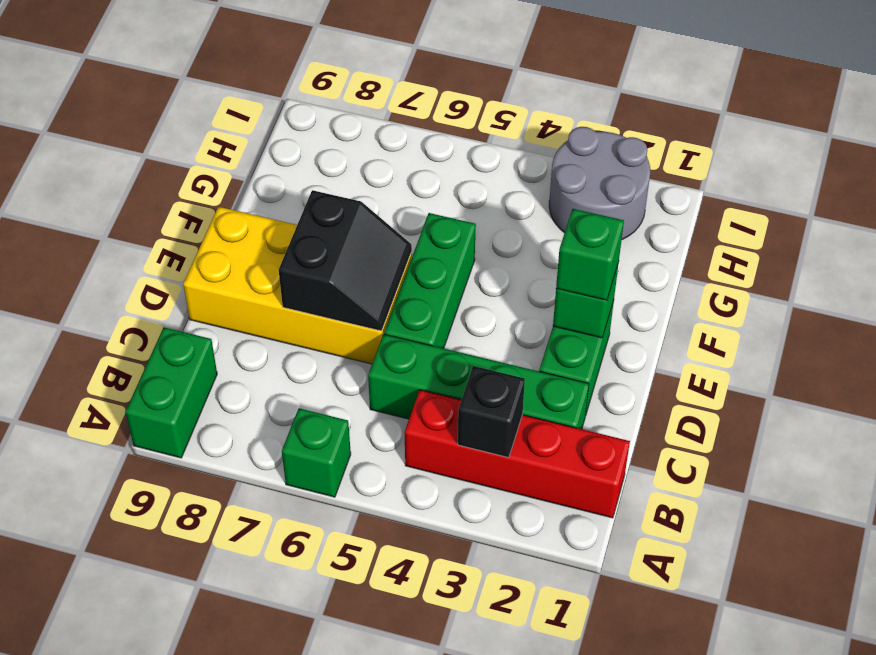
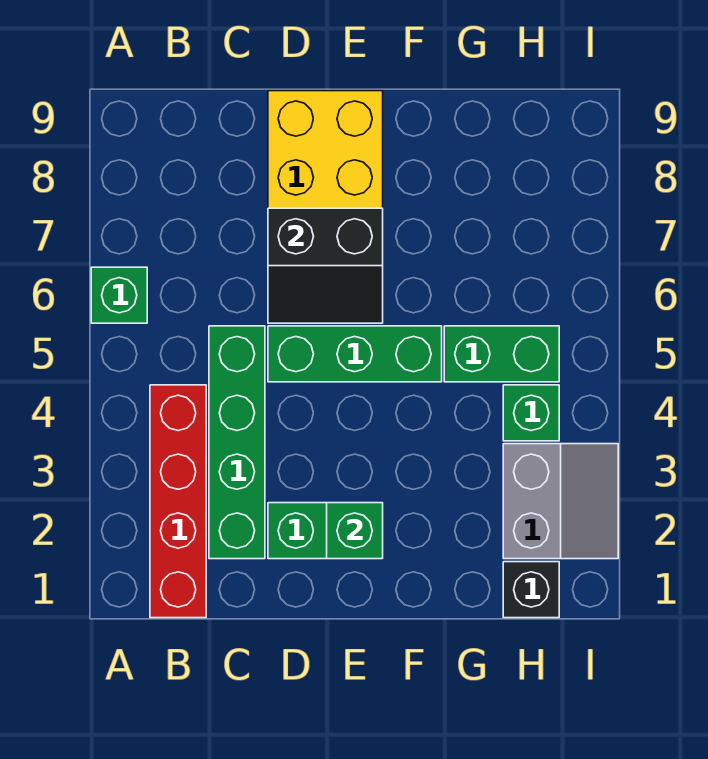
green brick A9:B9 level 1 -> green brick G5:H5 level 1
black brick B3 level 2 -> black brick H1 level 1
green brick E2 level 3 -> green brick H4 level 1
grey round brick H2:I3 level 1 -> grey slope H2:I3 level 1 top H

